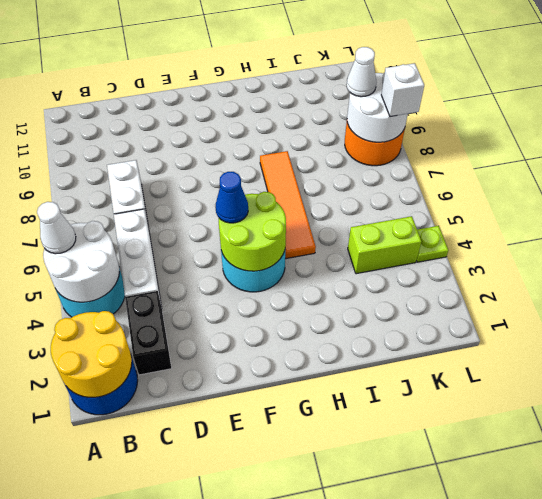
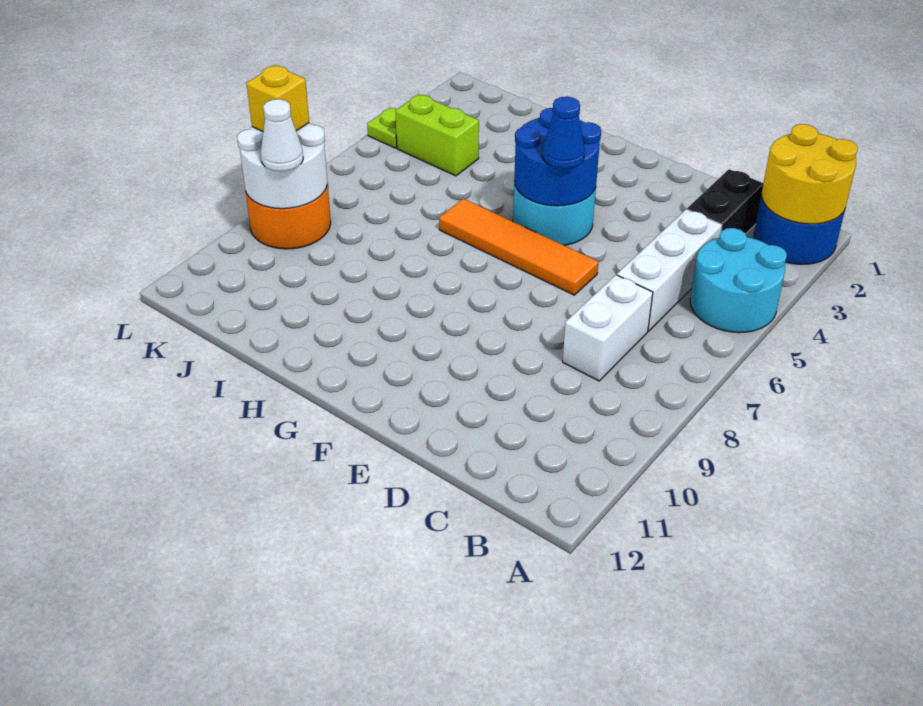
white round brick A4:B5 level 2 -> none
white cone A5 level 3 -> none
lime round brick F4:G5 level 2 -> blue round brick F4:G5 level 2
orange tile H5:H8 level 1 -> orange tile E6:H6 level 1
white brick L8 level 3 -> yellow brick L8 level 3

